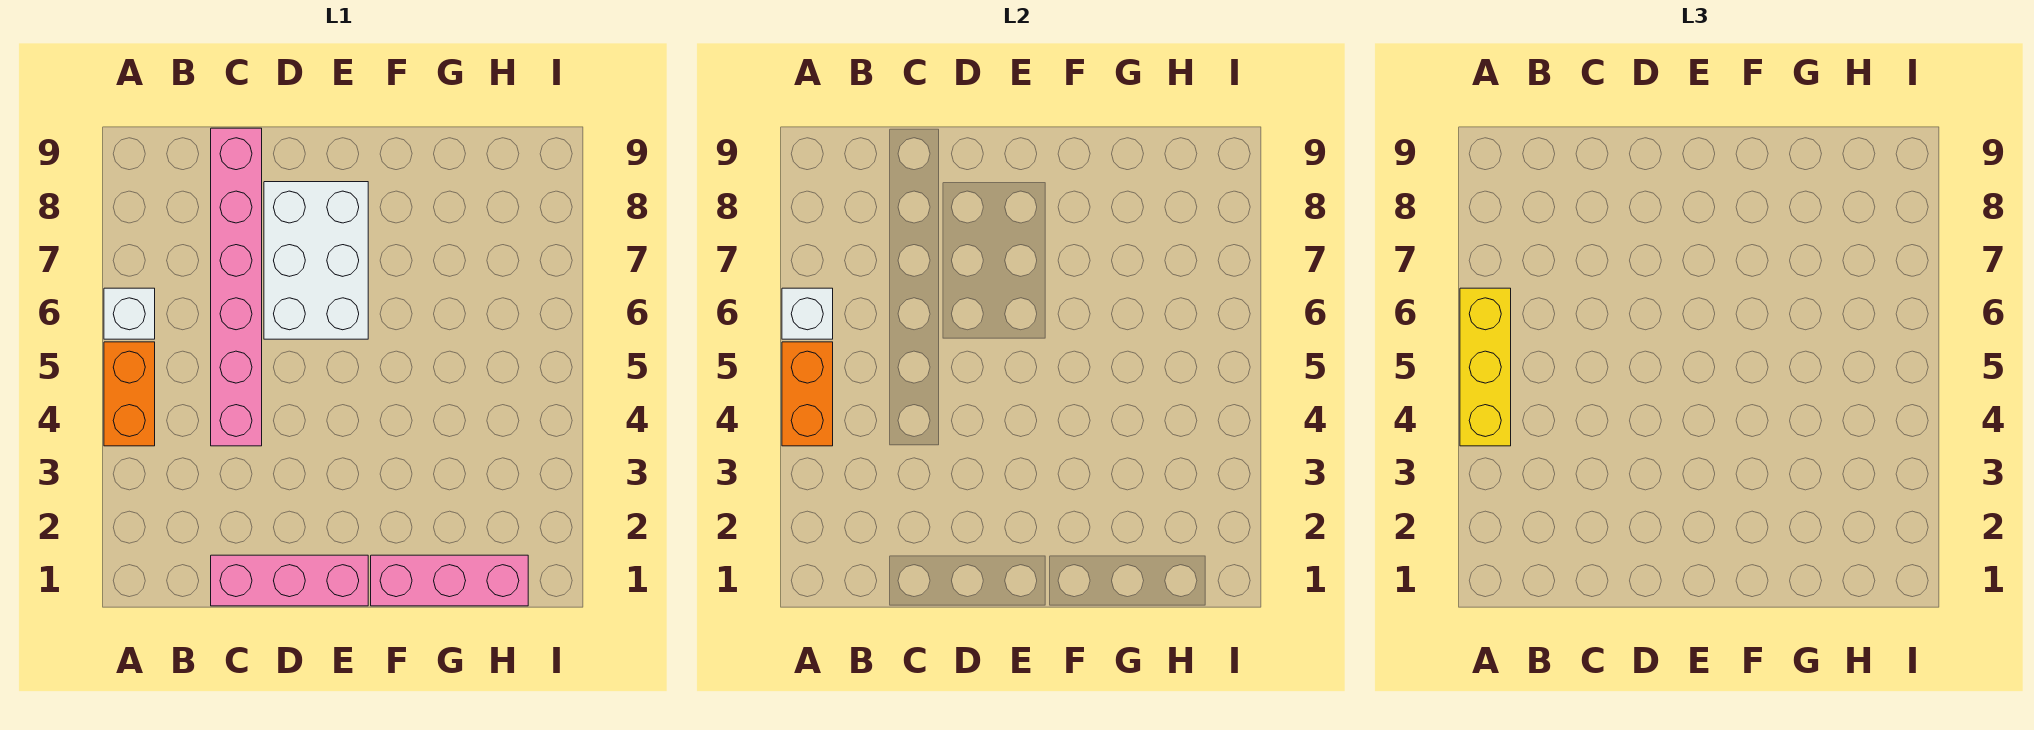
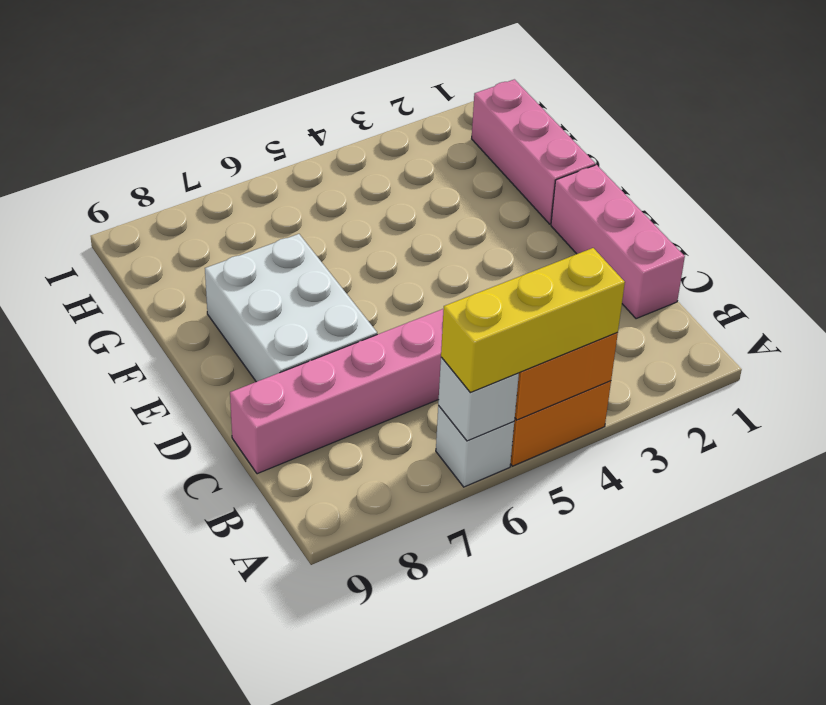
white brick D6:E8 level 1 -> white brick D7:F8 level 1

